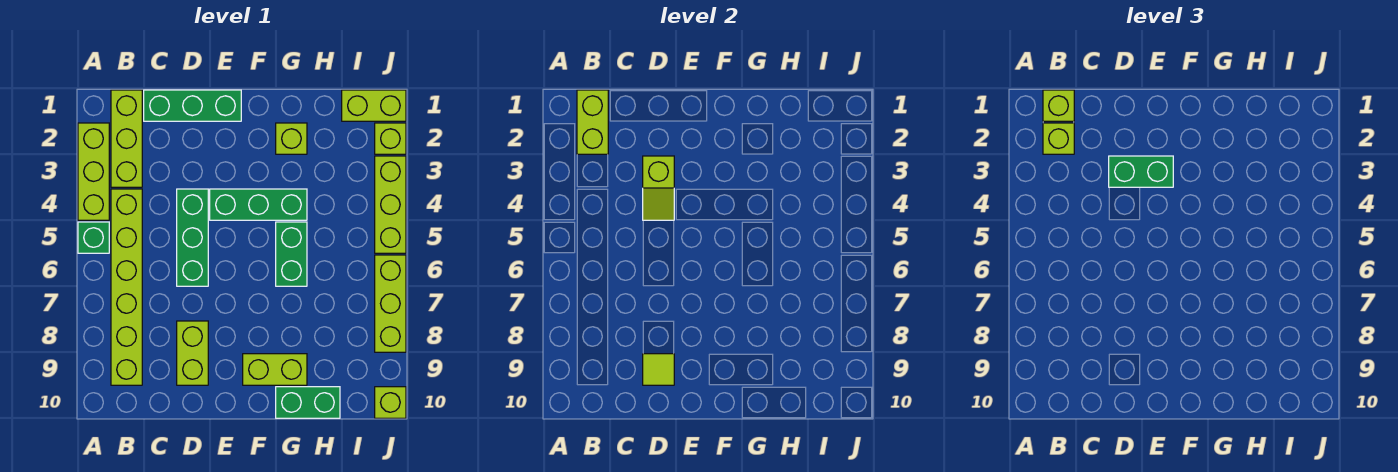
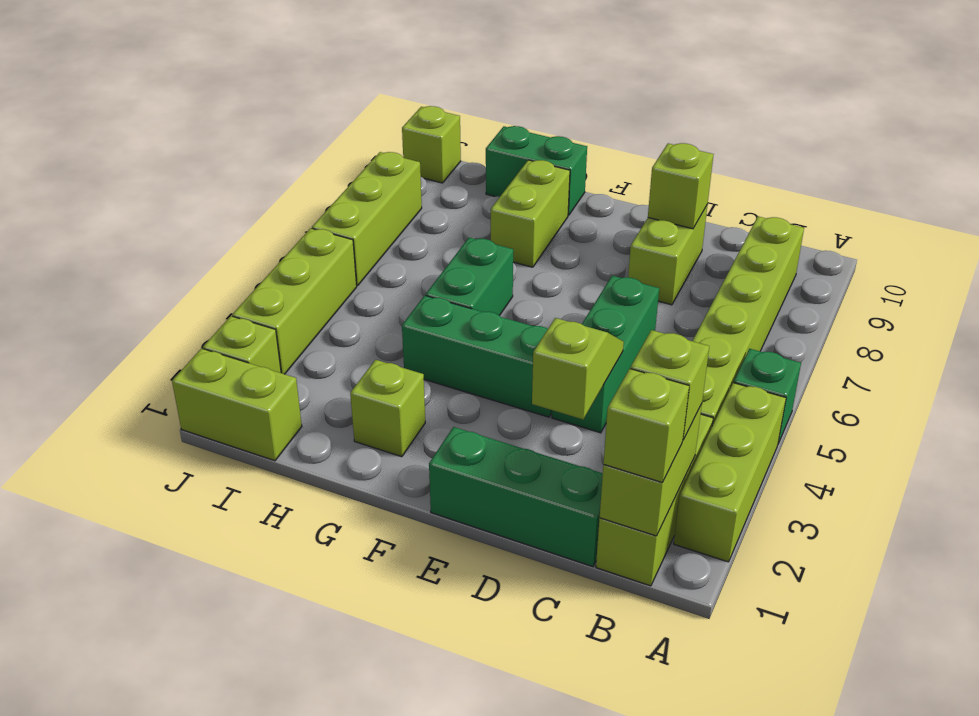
green brick D3:E3 level 3 -> none
lime tile D9 level 2 -> lime brick D9 level 2
lime brick F9:G9 level 1 -> lime brick G8:G9 level 1

